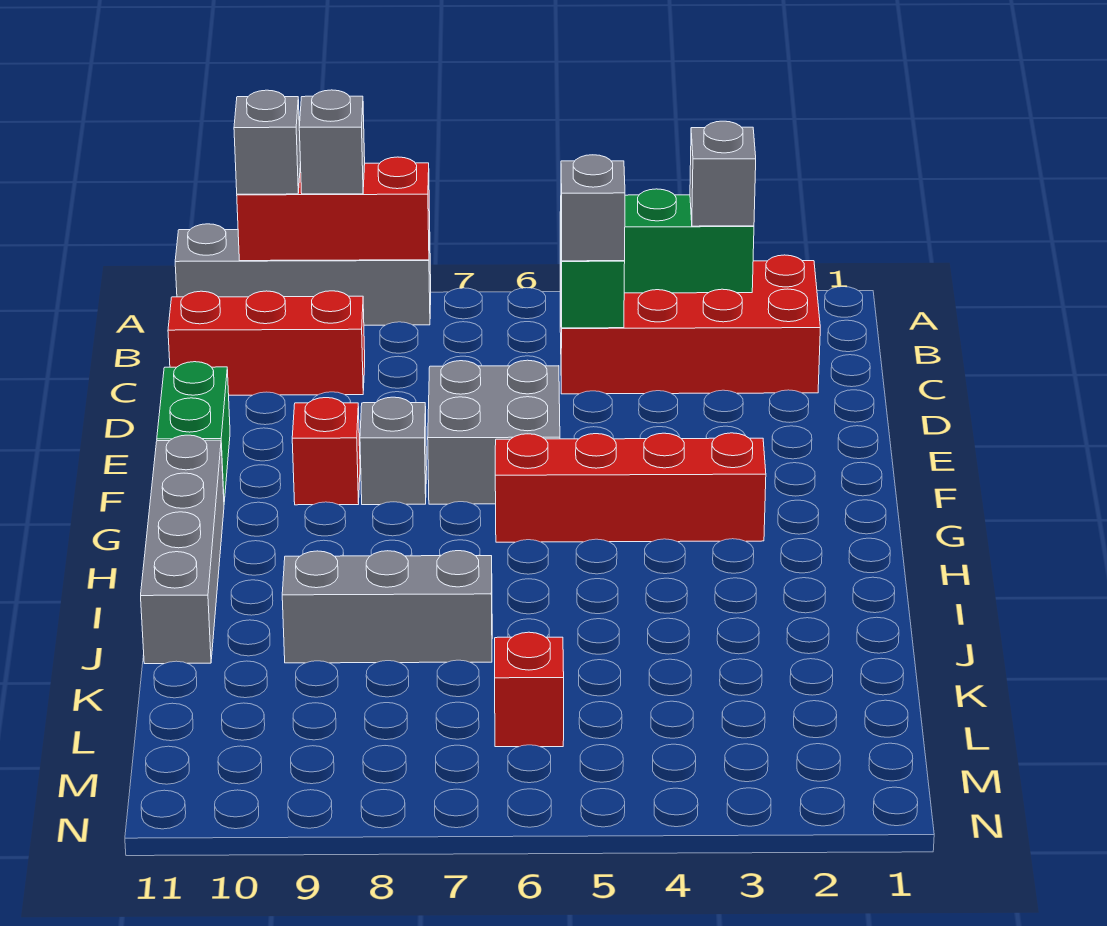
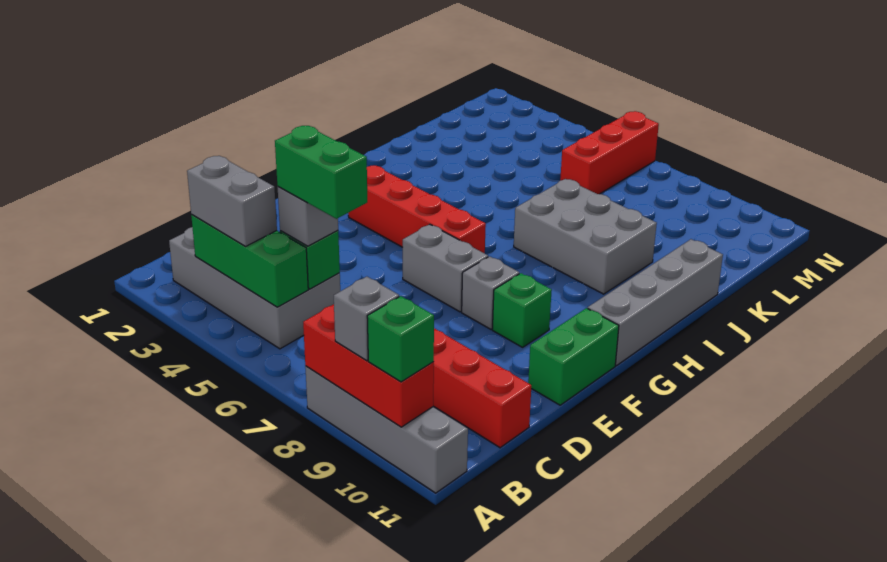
grey brick A10 level 3 -> green brick A10 level 3
red brick B2:C5 level 1 -> grey brick B2:C5 level 1
grey brick B3 level 3 -> grey brick B3:B4 level 3
none -> green brick C5:C6 level 4
grey brick E6:F7 level 1 -> grey brick F6:F7 level 1
red brick F9 level 1 -> green brick F9 level 1
grey brick J7:J9 level 1 -> grey brick I7:J9 level 1
red brick L6 level 1 -> red brick L6:N6 level 1

